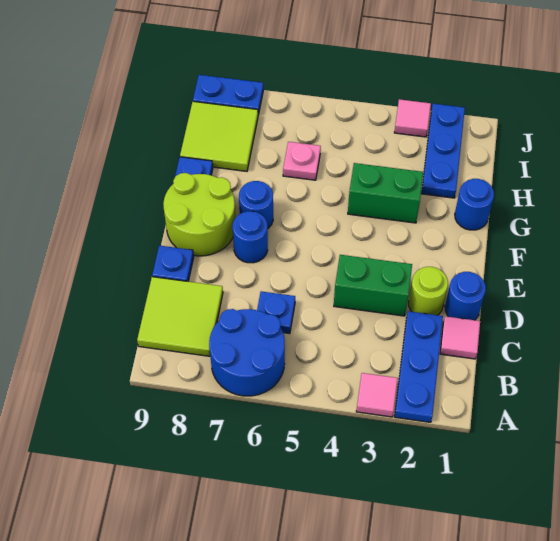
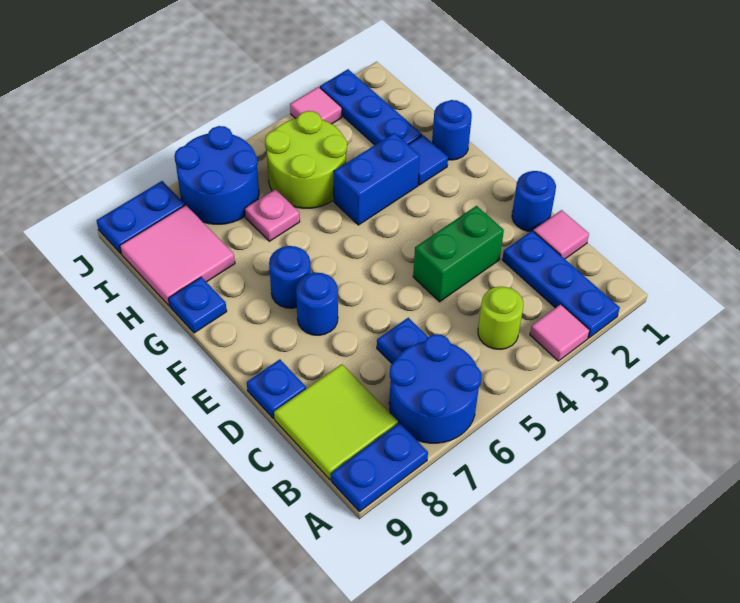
none -> blue plate A8:A9 level 1
lime round brick D2 level 1 -> lime round brick B4 level 1
lime round brick E8:F9 level 1 -> lime round brick H4:I5 level 1
none -> blue tile G2 level 1
green brick G3:G4 level 1 -> blue brick G3:G4 level 1
lime tile H8:I9 level 1 -> pink tile H8:I9 level 1
none -> blue round brick I6:J7 level 1

